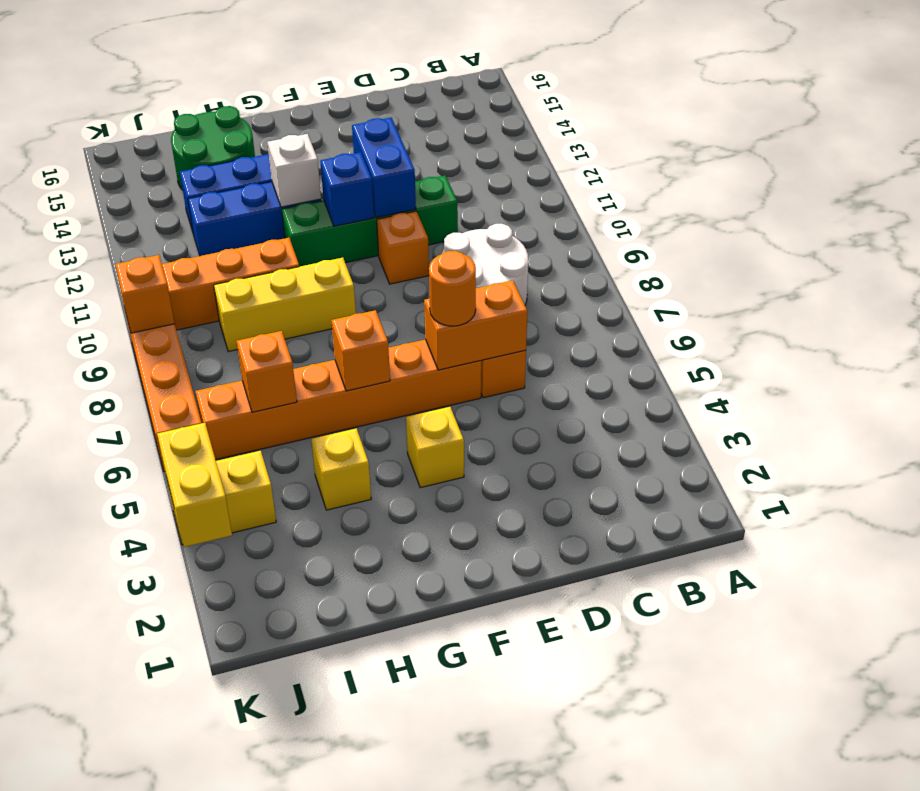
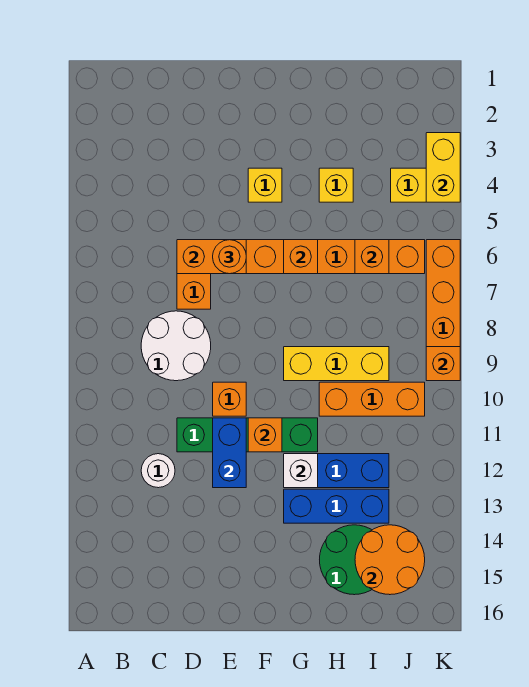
none -> white round brick C12 level 1
blue brick F11 level 2 -> orange brick F11 level 2
none -> orange round brick I14:J15 level 2

